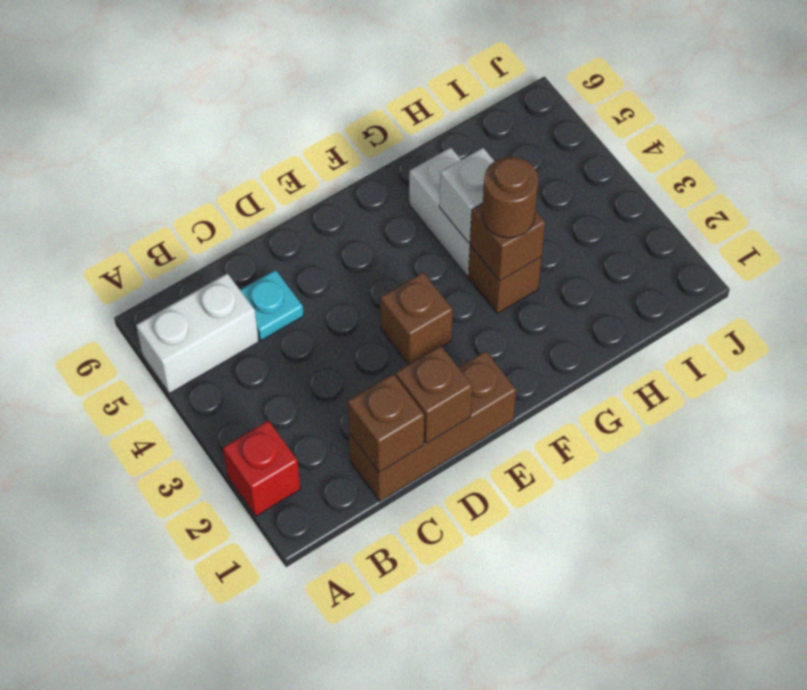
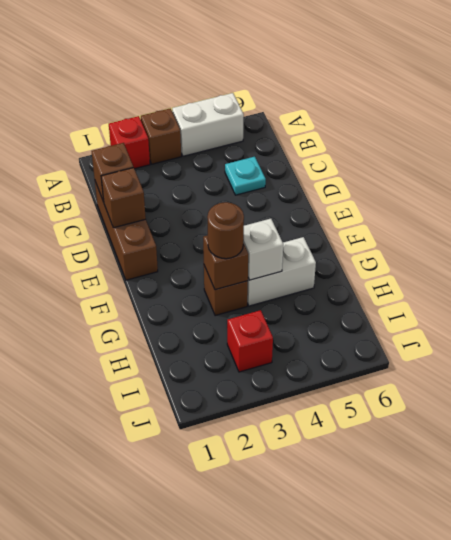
white brick A5:B5 level 1 -> white brick A4:A5 level 1
brown brick E3 level 1 -> brown brick A3 level 1
none -> red brick I3 level 1

